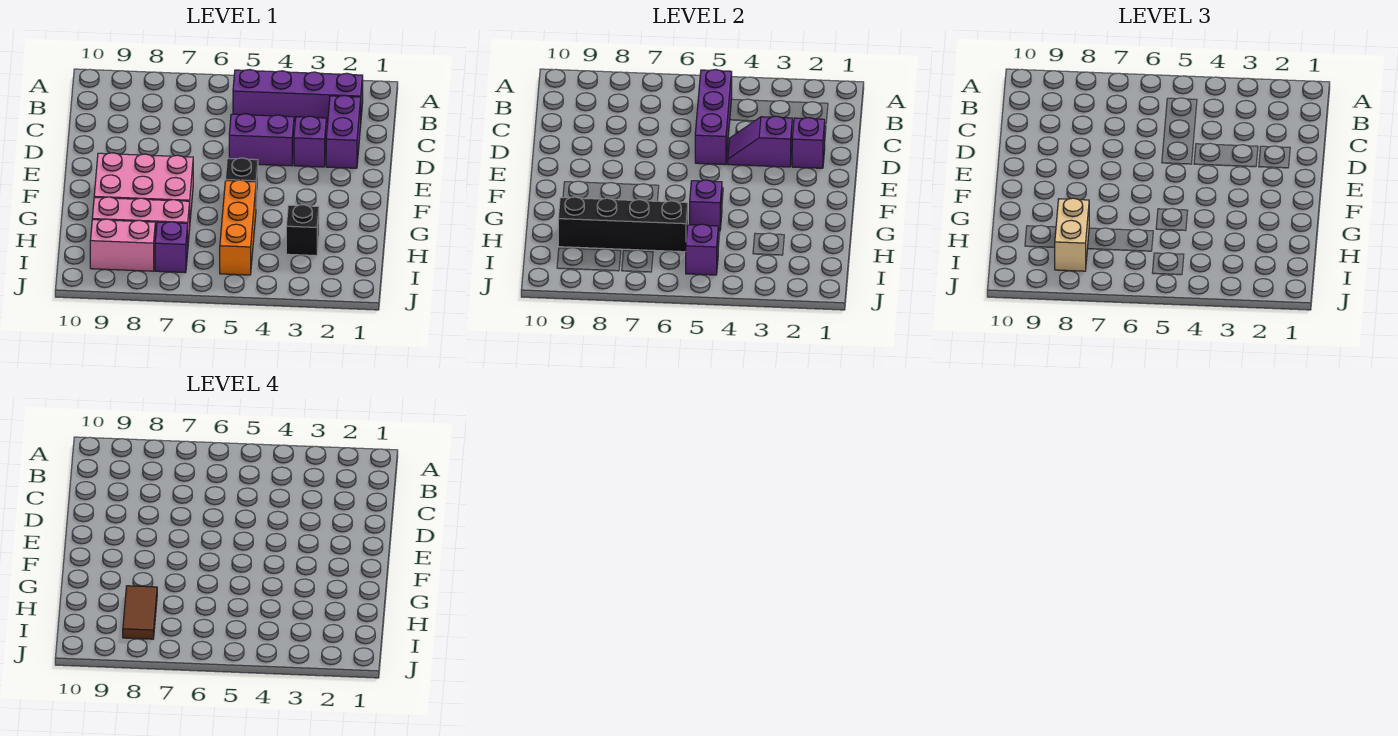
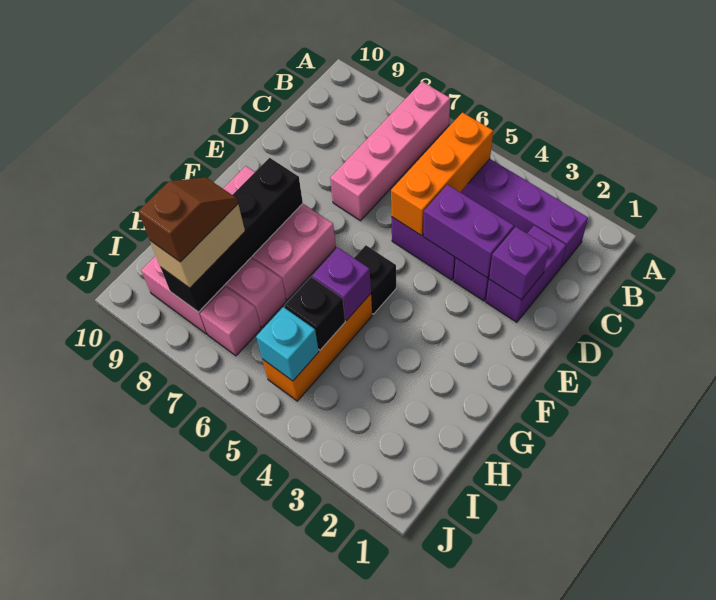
none -> pink brick A7:D7 level 1
purple brick B5:D5 level 2 -> orange brick B5:D5 level 2
purple slope D3:D4 level 2 top 3 -> purple brick D3:D4 level 2
black brick H3 level 1 -> black brick H5 level 2
black brick H6:H9 level 2 -> black brick F8:I8 level 2
brown tile H8:I8 level 4 -> brown slope H8:I8 level 4 top I
purple brick I5 level 2 -> cyan brick I5 level 2
purple brick I7 level 1 -> pink brick I7 level 1

